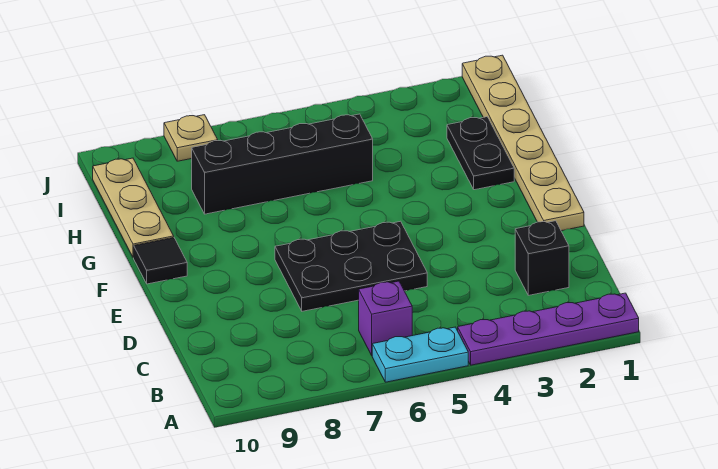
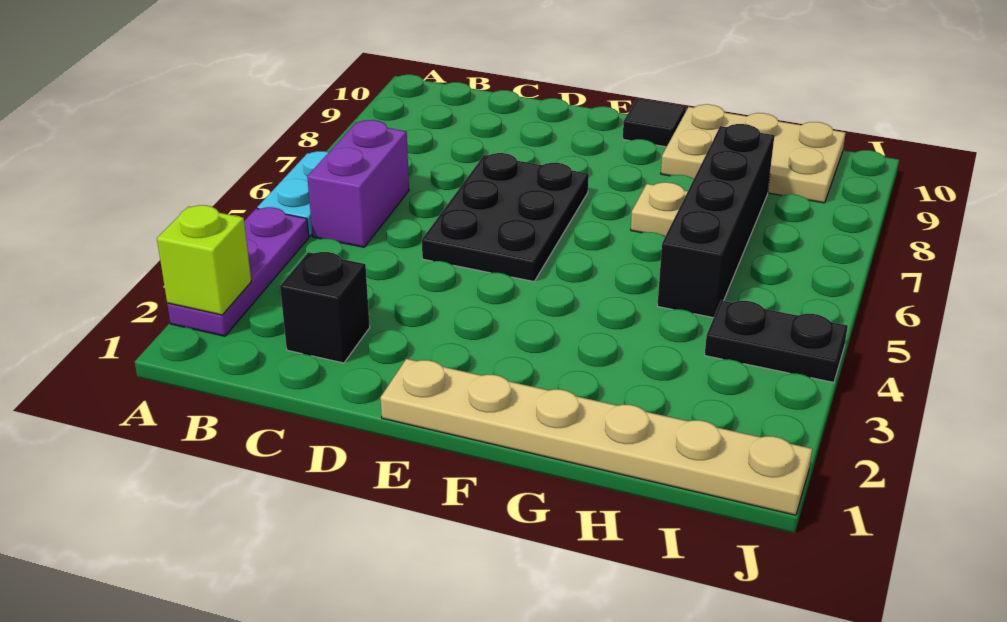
purple plate A1:A4 level 1 -> purple plate A2:A4 level 1
none -> lime brick A2 level 2
purple brick B6 level 1 -> purple brick B5:B6 level 1
black plate G2:H2 level 1 -> black plate I4:J4 level 1
tan plate G10:I10 level 1 -> tan plate G9:I10 level 1
tan plate J8 level 1 -> tan plate G7 level 1

